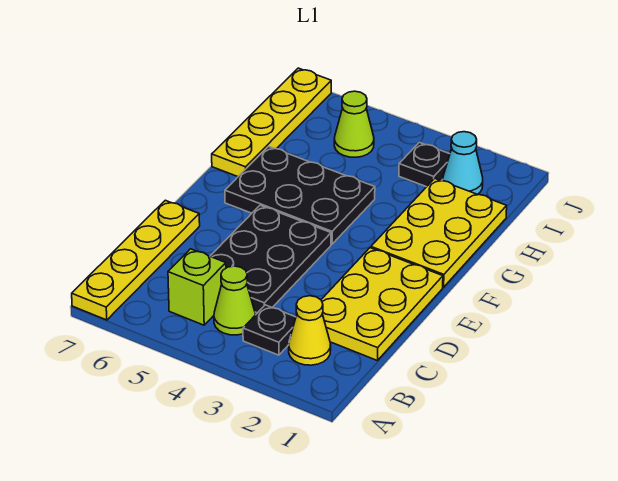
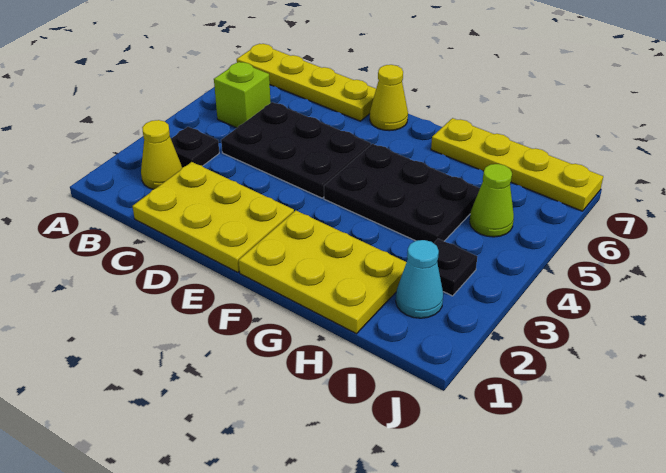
lime cone B4 level 1 -> none
none -> yellow cone E7 level 1
black plate F4:G6 level 1 -> black plate F4:H5 level 1

